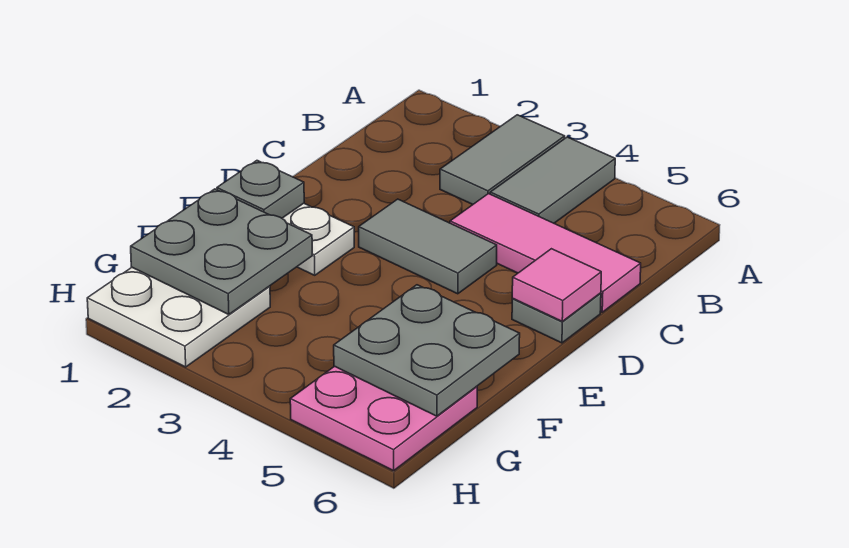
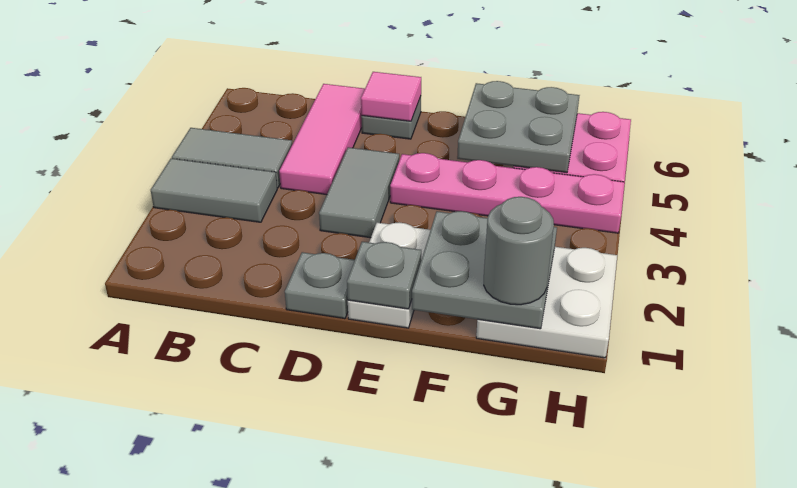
none -> grey plate D1 level 1
none -> pink plate E4:H4 level 1
none -> grey round brick G1 level 3

